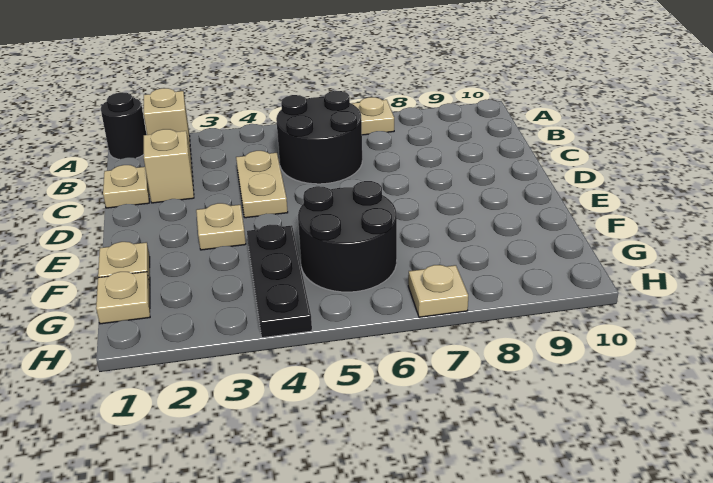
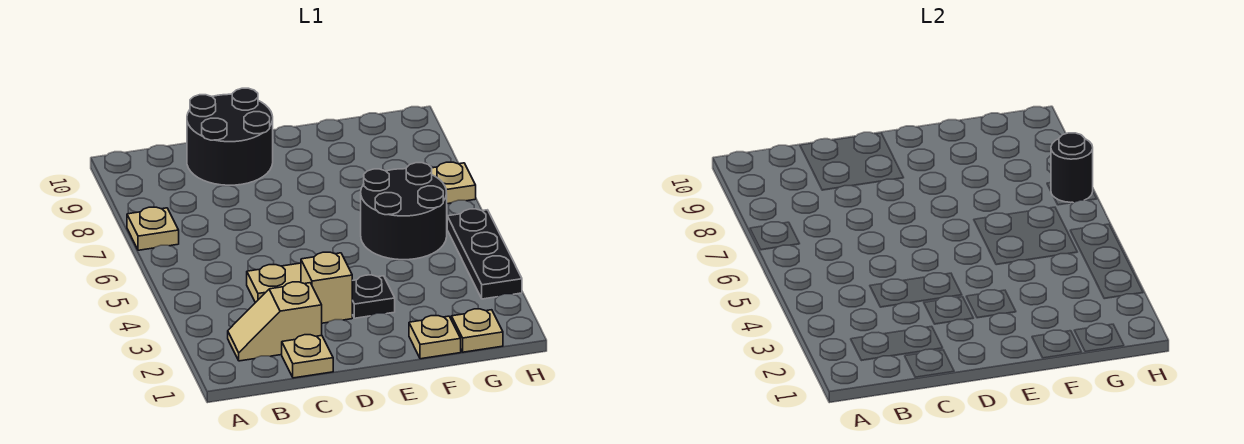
black round brick A1 level 1 -> black round brick H7 level 2
tan brick A2 level 1 -> tan brick D3 level 1
black round brick B5:C6 level 1 -> black round brick C9:D10 level 1
tan plate E3 level 1 -> black plate E3 level 1
black plate F4:H4 level 1 -> black plate H3:H5 level 1

